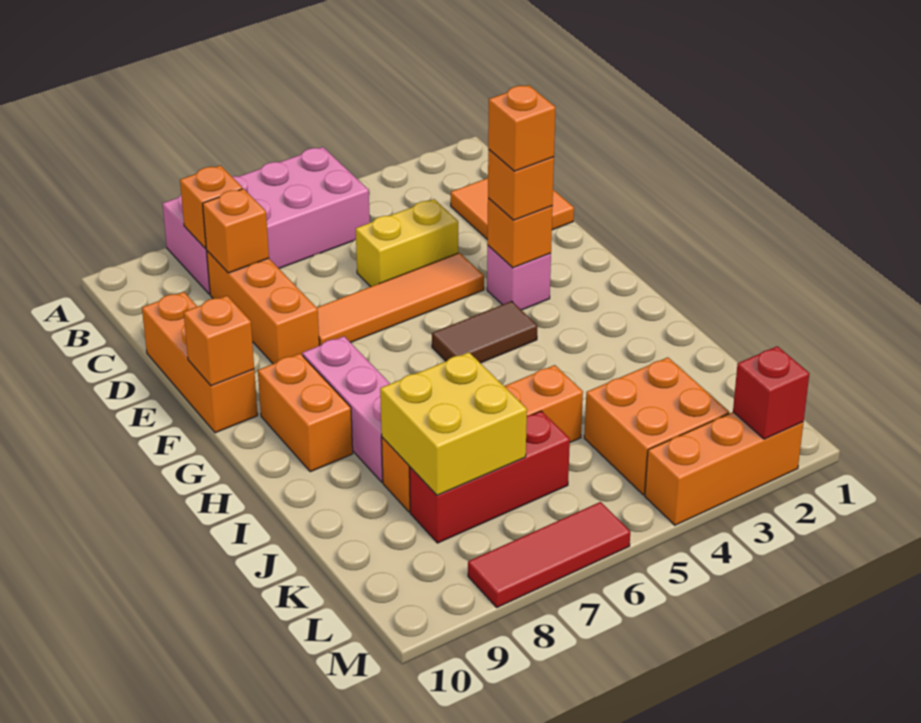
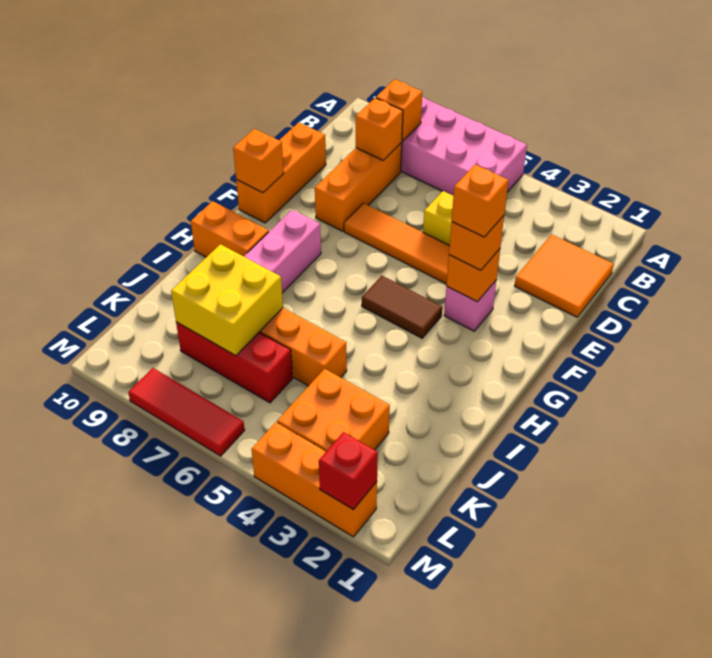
orange brick G9:H9 level 1 -> orange brick H9:H10 level 1

